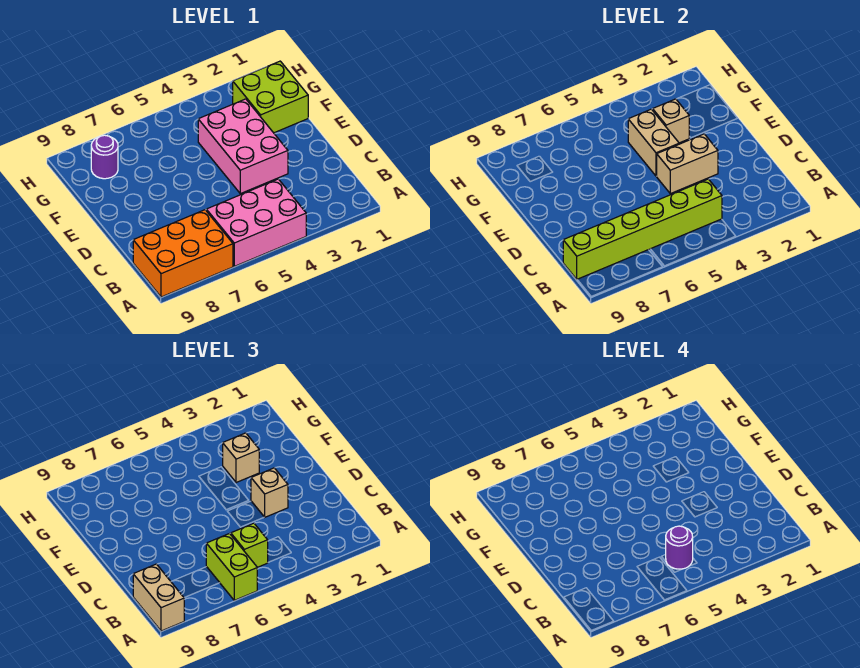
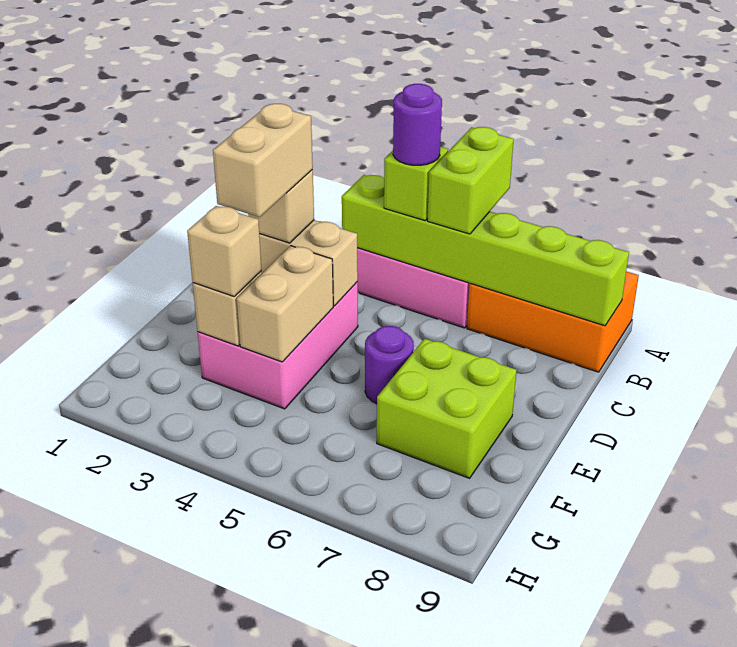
tan brick A9:B9 level 3 -> tan brick D3:E3 level 4
lime brick F1:G2 level 1 -> lime brick E7:F8 level 1
purple round brick G8 level 1 -> purple round brick E6 level 1

